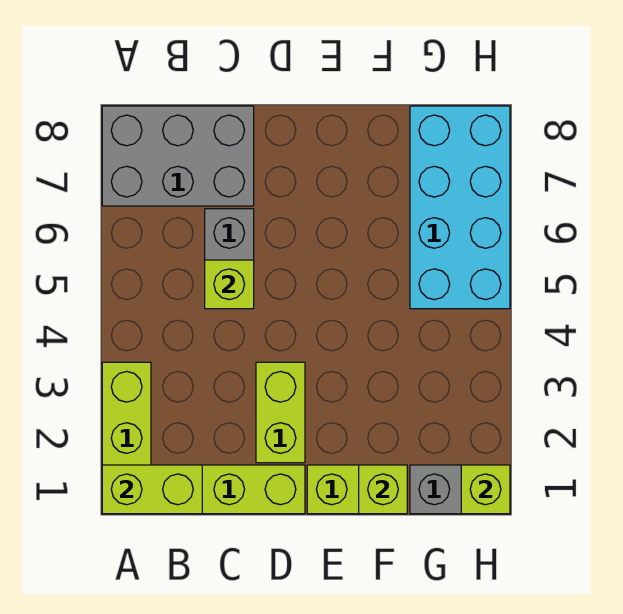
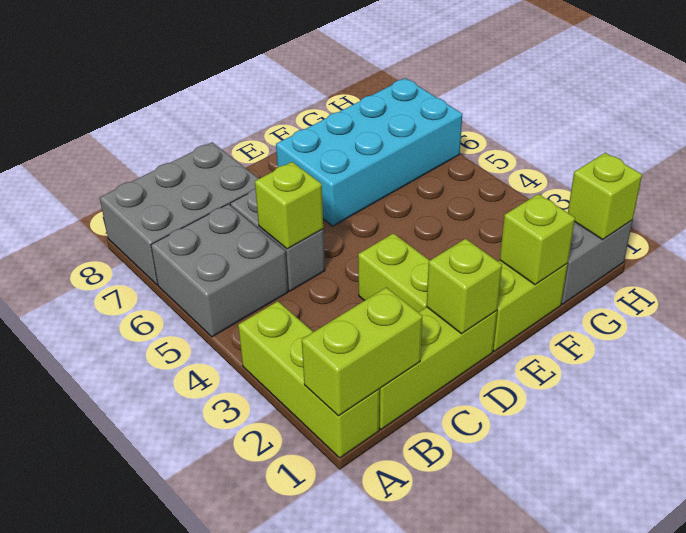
none -> grey brick A5:B6 level 1
none -> lime brick D1 level 2
cyan brick G5:H8 level 1 -> cyan brick E6:H7 level 1

